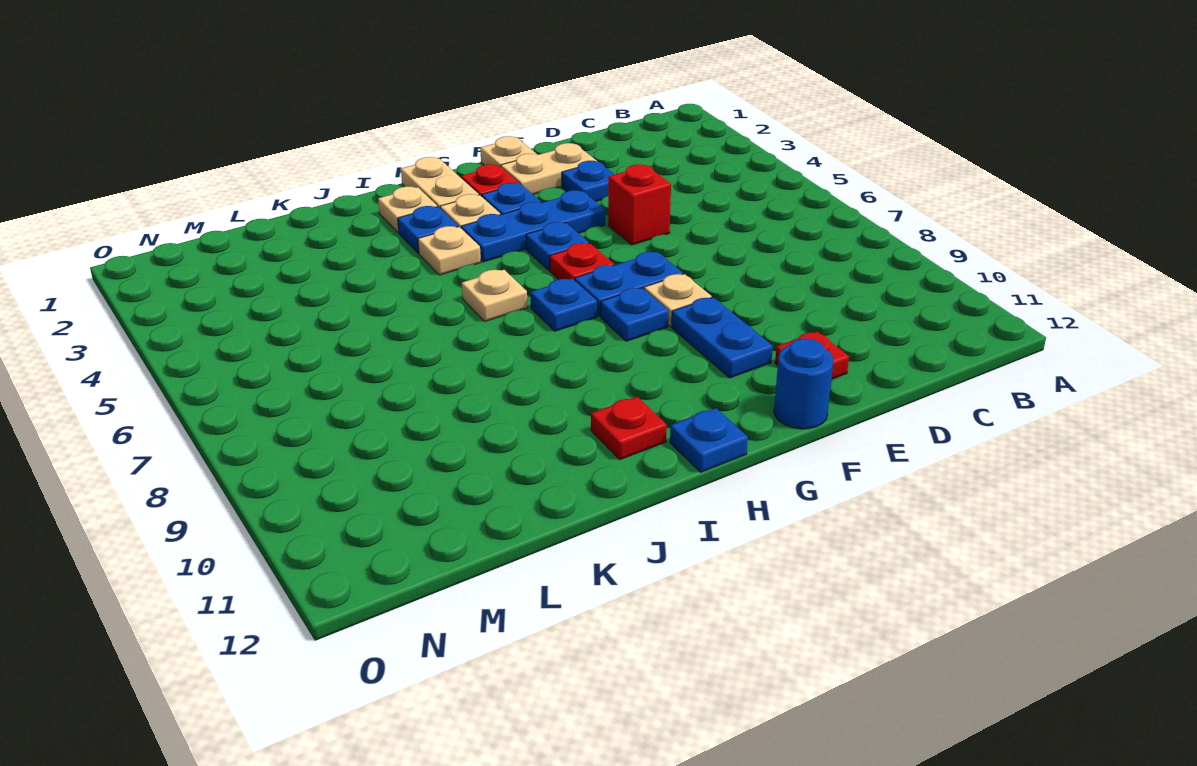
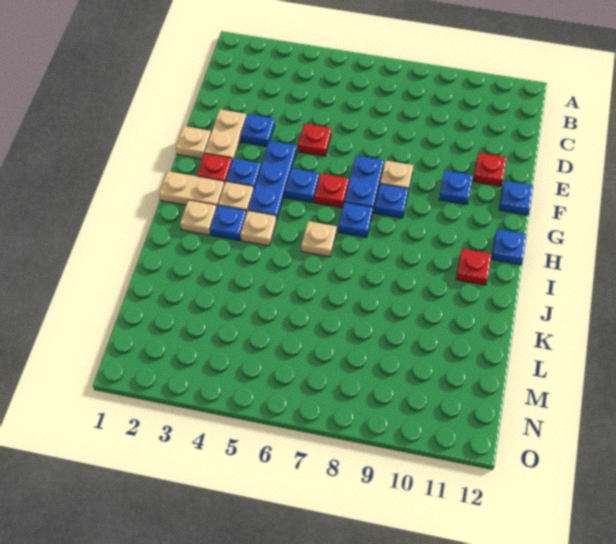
red brick E5 level 1 -> red plate E5 level 1
blue plate F9:F10 level 1 -> blue plate F10 level 1
blue round brick F12 level 1 -> blue plate F12 level 1

